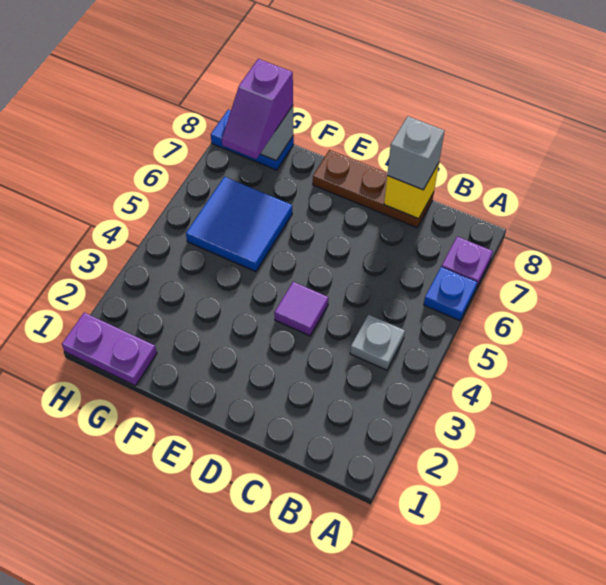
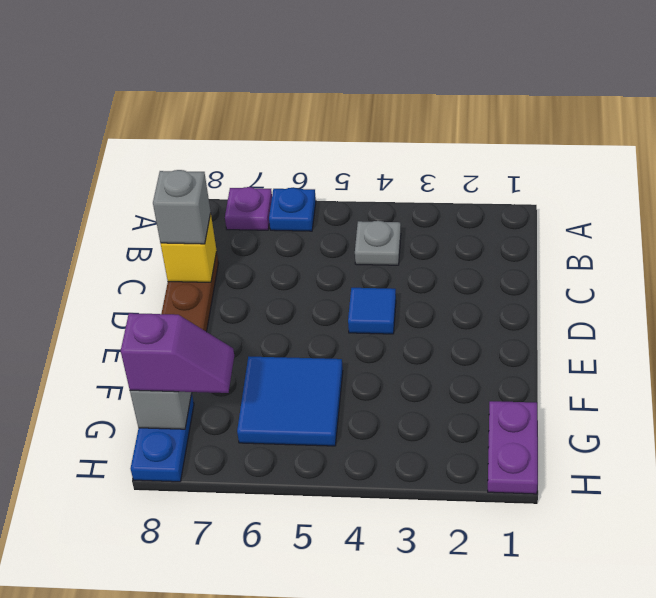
purple tile D4 level 1 -> blue tile D4 level 1

